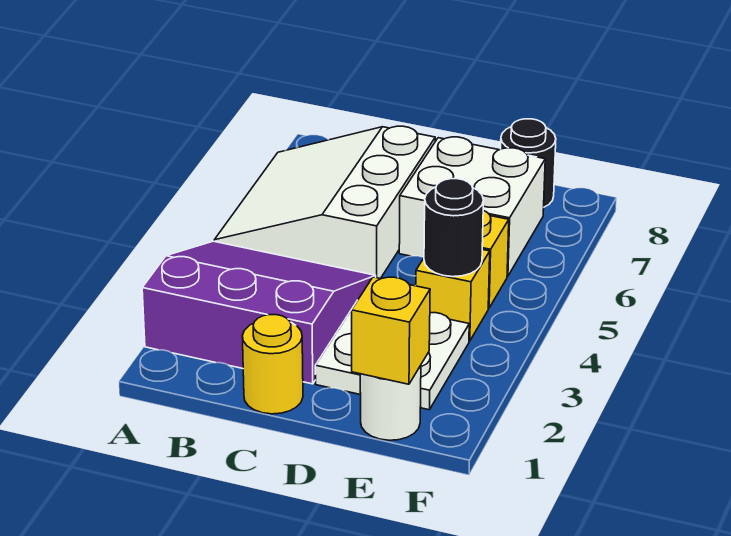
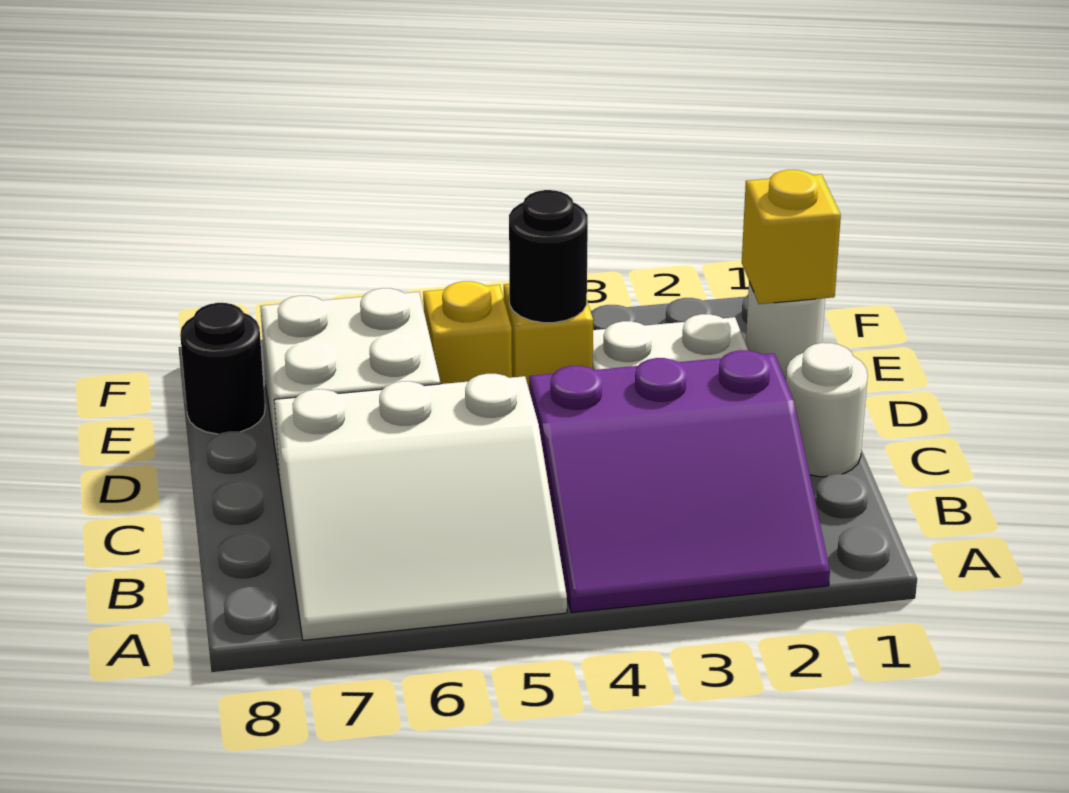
purple slope A2:C4 level 1 top 2 -> purple slope A2:C4 level 1 top C
yellow round brick C1 level 1 -> white round brick C1 level 1

